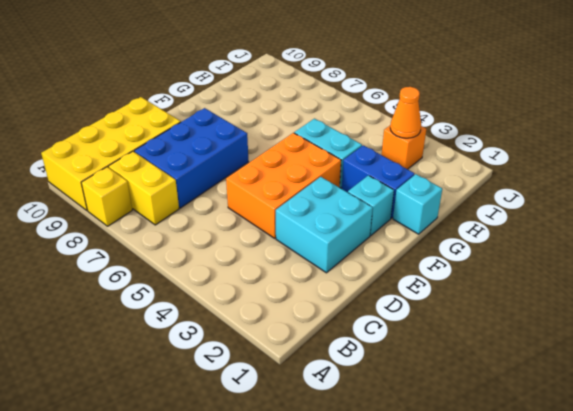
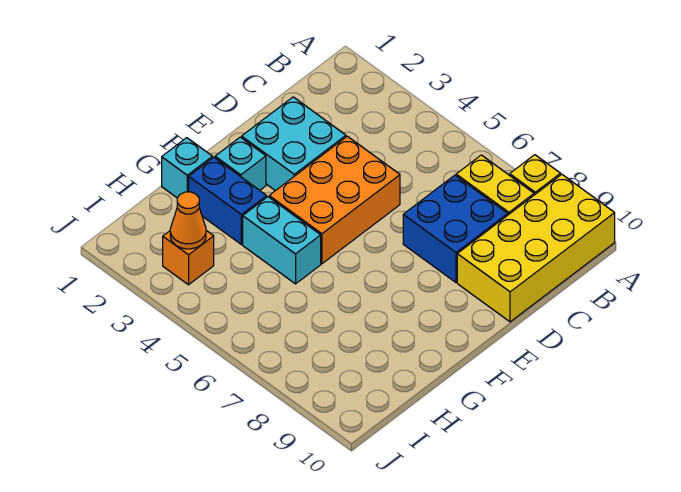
blue brick C7:E8 level 1 -> blue brick C7:D8 level 1

